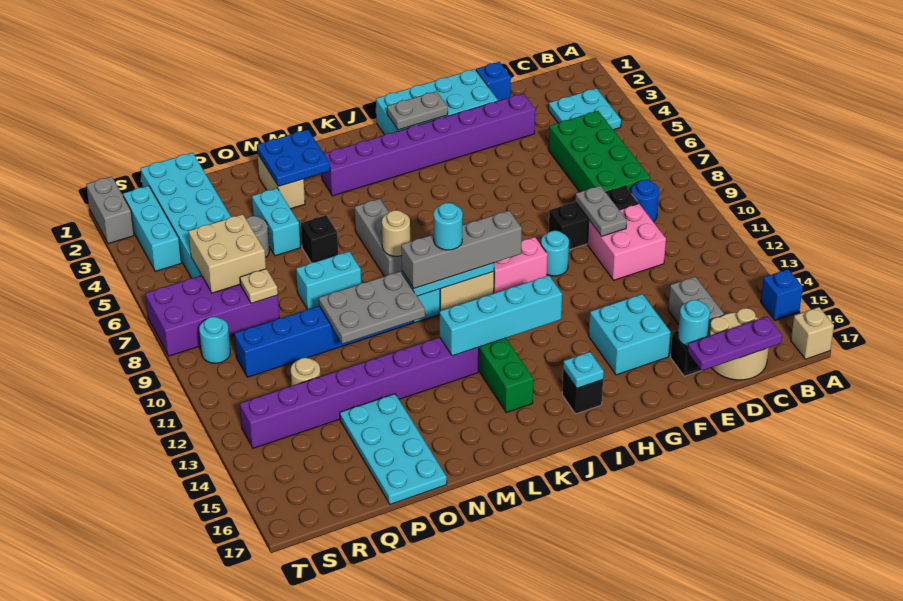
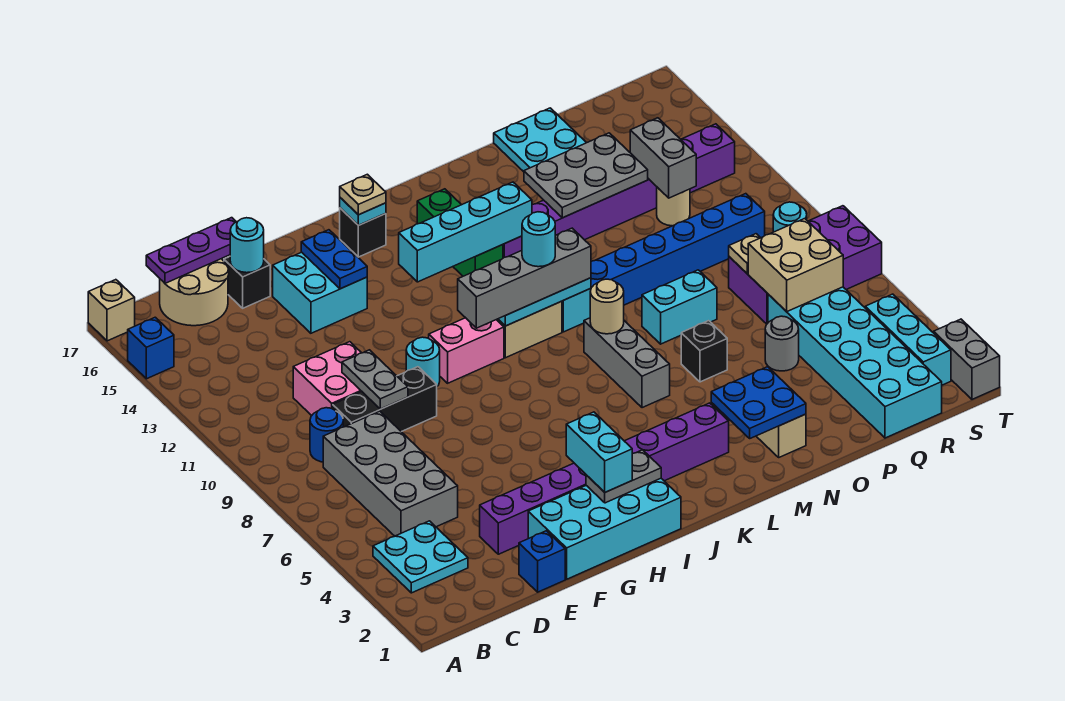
green brick C5:D8 level 1 -> grey brick C5:D8 level 1
grey brick D14:D15 level 1 -> grey brick Q12:Q13 level 2
none -> blue plate G14:G15 level 2
none -> tan plate I16 level 3
grey plate M10:O11 level 2 -> grey plate N13:P14 level 2
cyan brick O4:O5 level 1 -> cyan brick H2:H3 level 3

